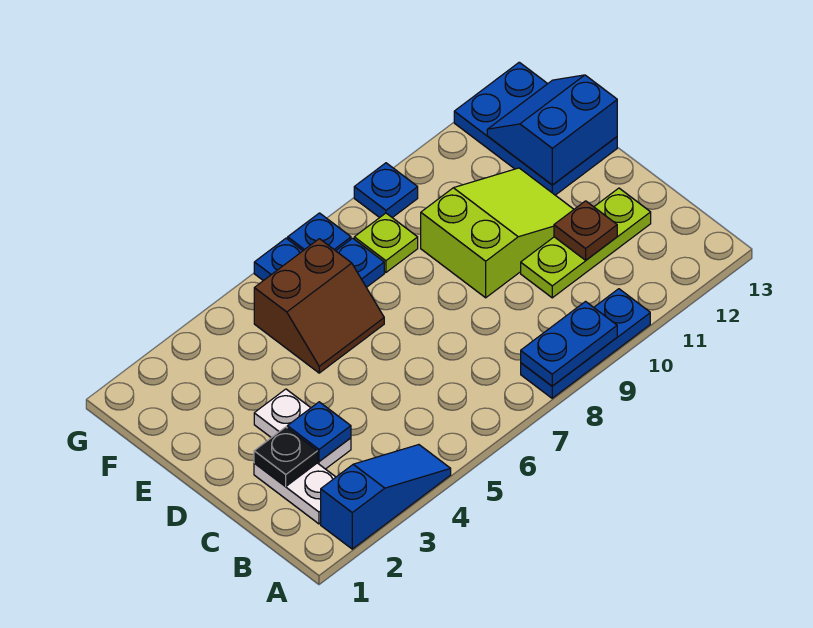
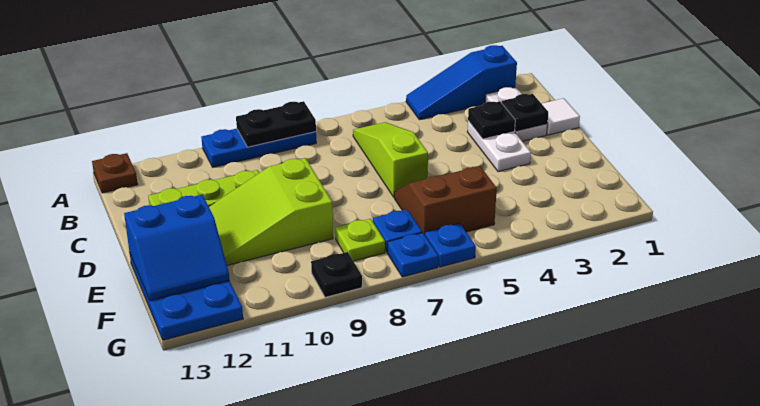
blue plate A8:A9 level 2 -> black plate A8:A9 level 2
none -> lime slope B6:D6 level 1 top D
none -> white tile C1 level 1
blue plate C3 level 2 -> black plate C3 level 2
brown plate C11 level 2 -> brown plate A13 level 1
blue plate G9 level 1 -> black plate G9 level 1

